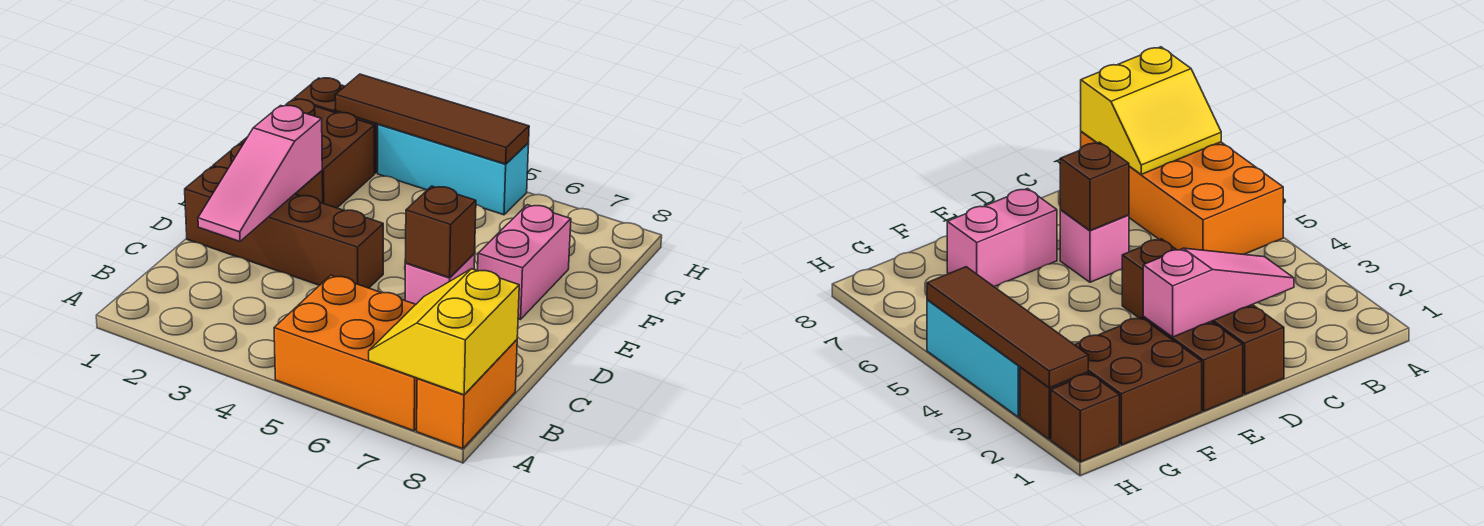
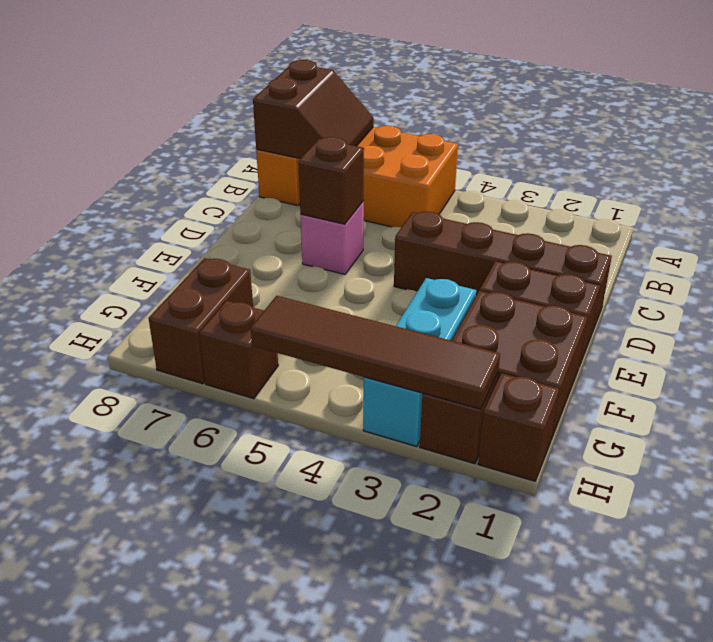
yellow slope A7:B8 level 2 top 8 -> brown slope A7:B8 level 2 top 8
pink slope C2:E2 level 2 top E -> none
pink brick E7:F7 level 1 -> none
none -> brown brick G7:H7 level 1
cyan brick H3:H5 level 1 -> cyan brick F3:H3 level 1
none -> brown brick H6 level 1

